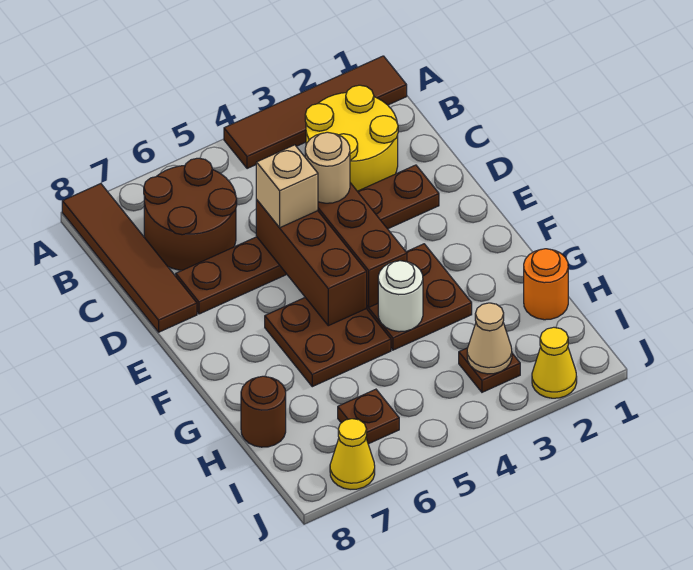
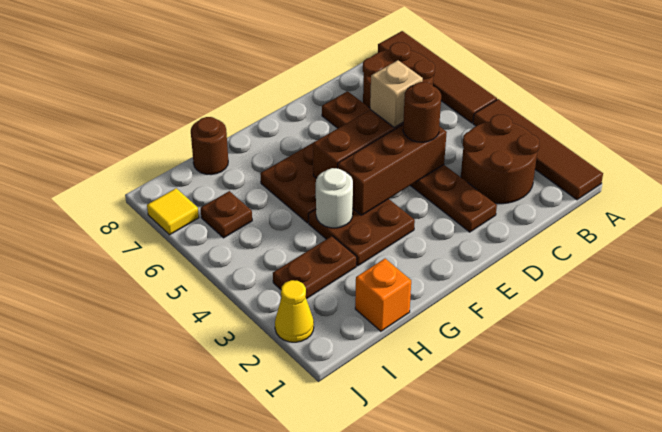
brown tile A8:D8 level 1 -> brown tile A5:A8 level 1
yellow round brick B2:C3 level 1 -> brown round brick B2:C3 level 1
tan round brick D4 level 3 -> brown round brick D4 level 3
orange round brick H1 level 1 -> orange brick H1 level 1
brown plate I3 level 1 -> brown plate H3:I3 level 1
tan cone I3 level 2 -> none
yellow cone J7 level 1 -> yellow tile J7 level 1

